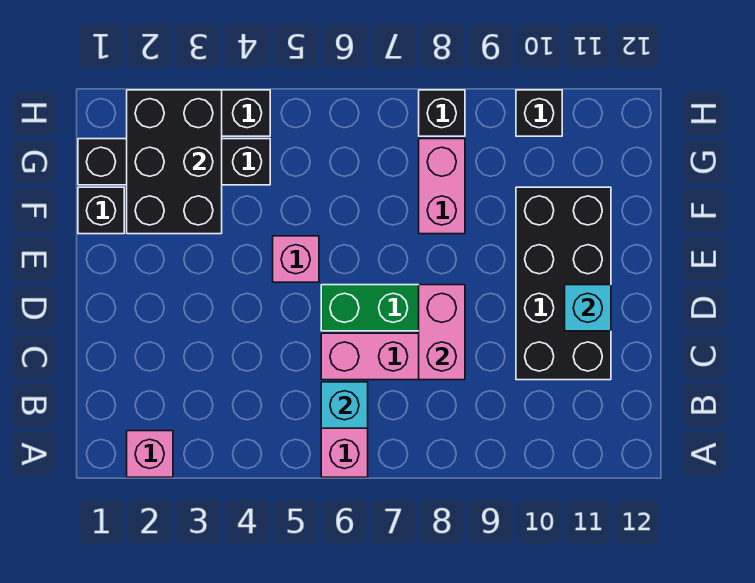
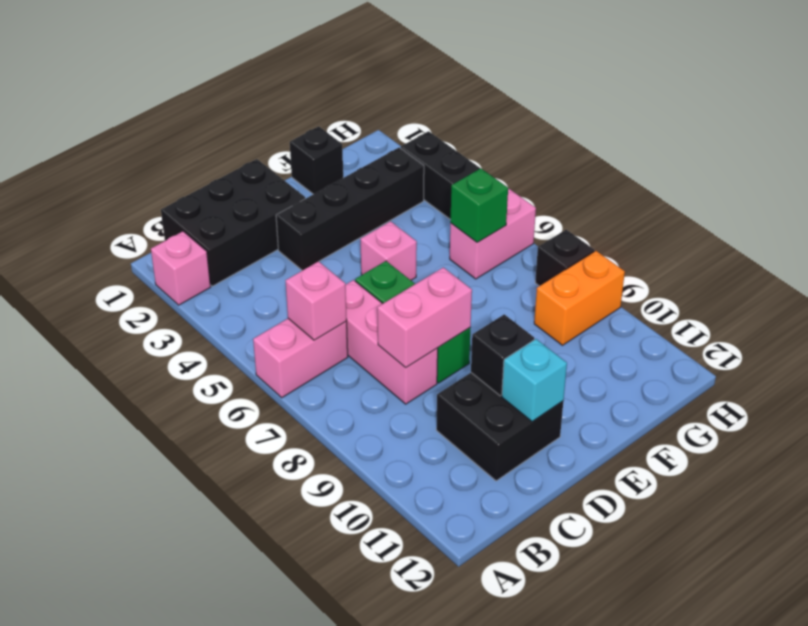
cyan brick B6 level 2 -> pink brick B6 level 2
black brick C10:F11 level 1 -> black brick C10:D11 level 1
black brick F2:H3 level 2 -> black brick B1:D2 level 1
pink brick F8:G8 level 1 -> pink brick G6:H6 level 1
black brick G1:G4 level 1 -> black brick D3:G3 level 1
none -> green brick G6 level 2
none -> orange brick G9:H9 level 1
black brick H10 level 1 -> black brick D10 level 2

